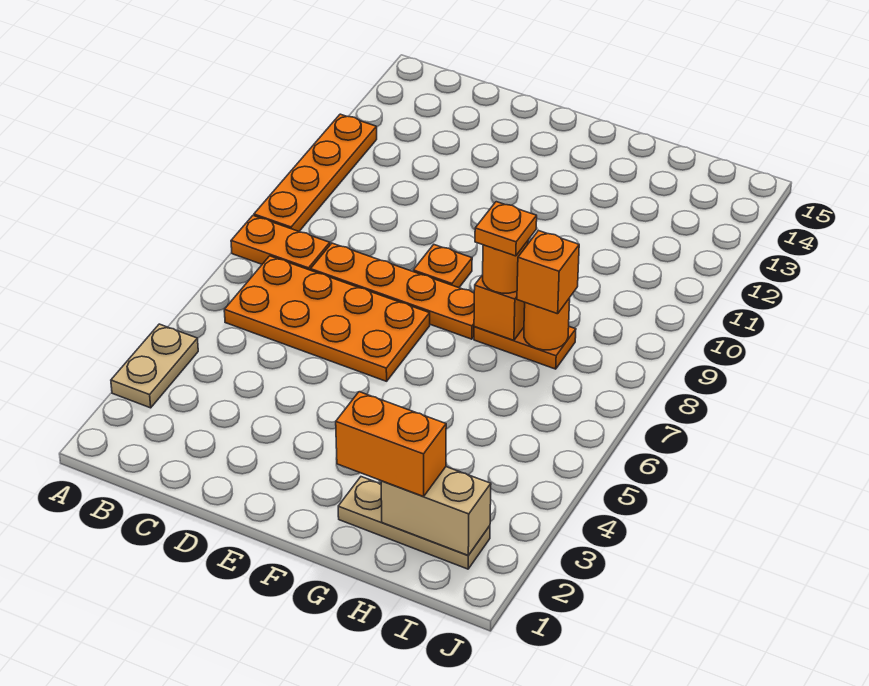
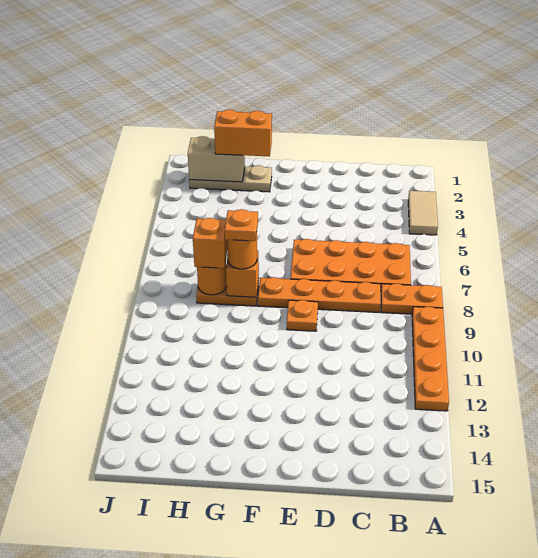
tan plate A3:A4 level 1 -> tan tile A3:A4 level 1

